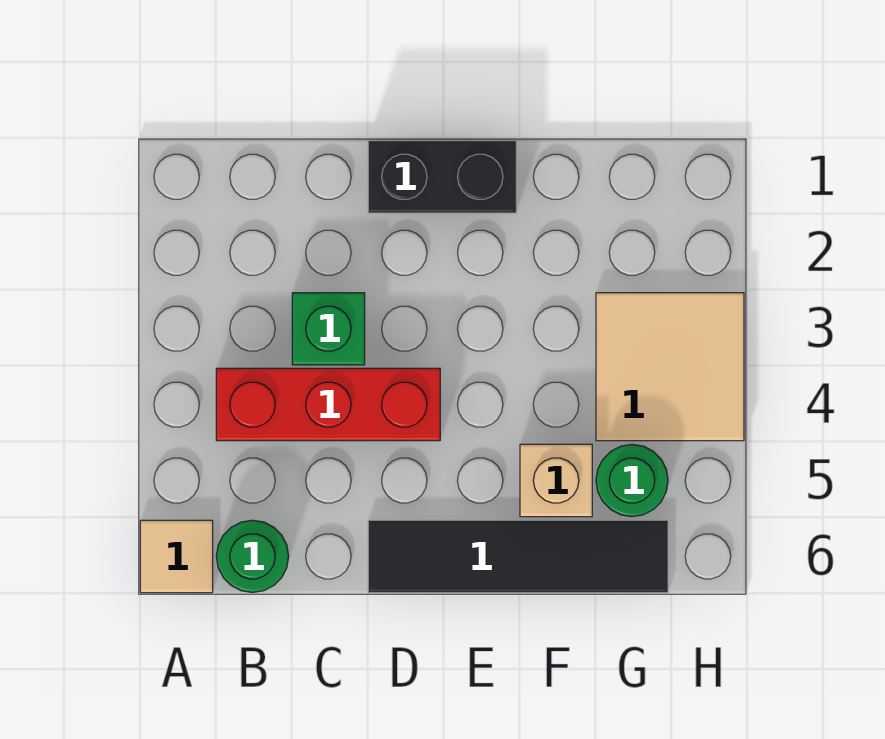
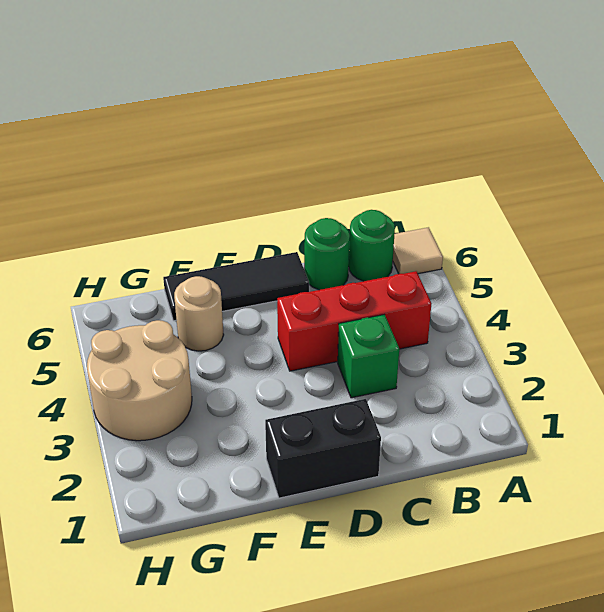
black tile D6:G6 level 1 -> black tile D6:F6 level 1
tan brick F5 level 1 -> tan round brick F5 level 1
tan tile G3:H4 level 1 -> tan round brick G3:H4 level 1
green round brick G5 level 1 -> green round brick C6 level 1

